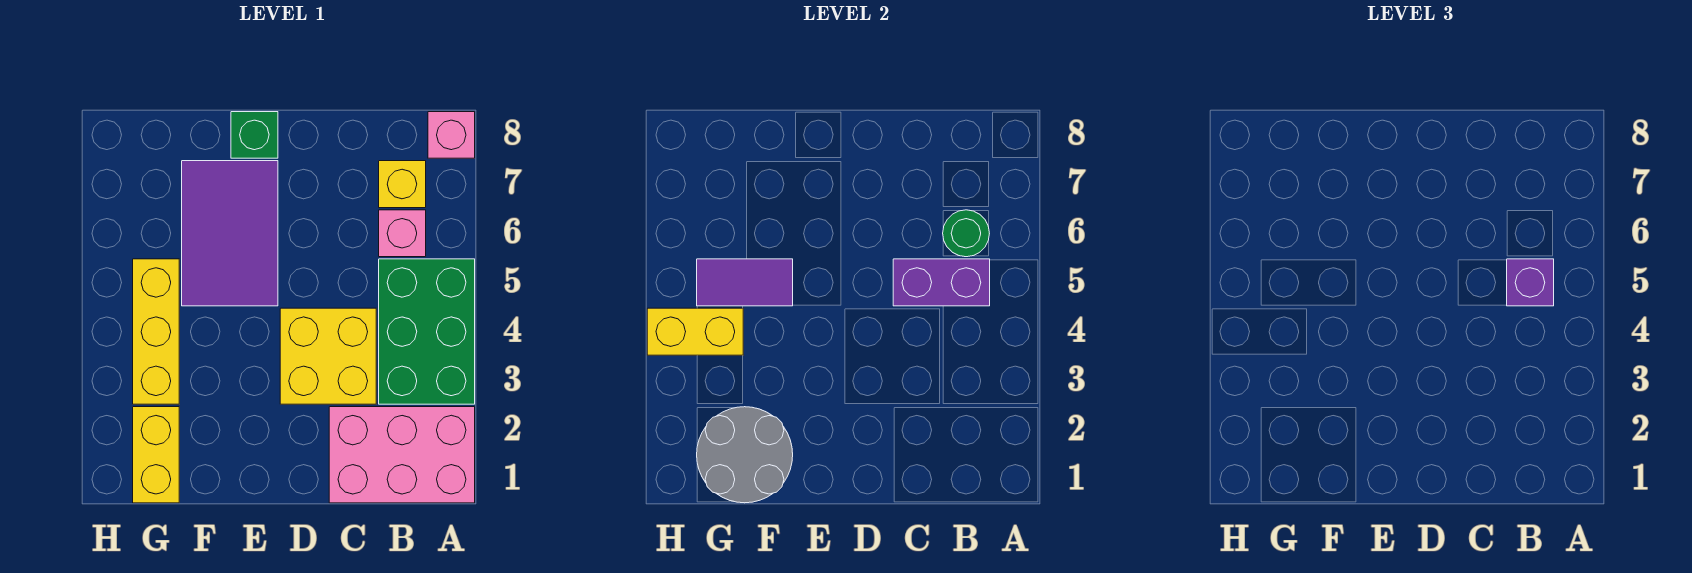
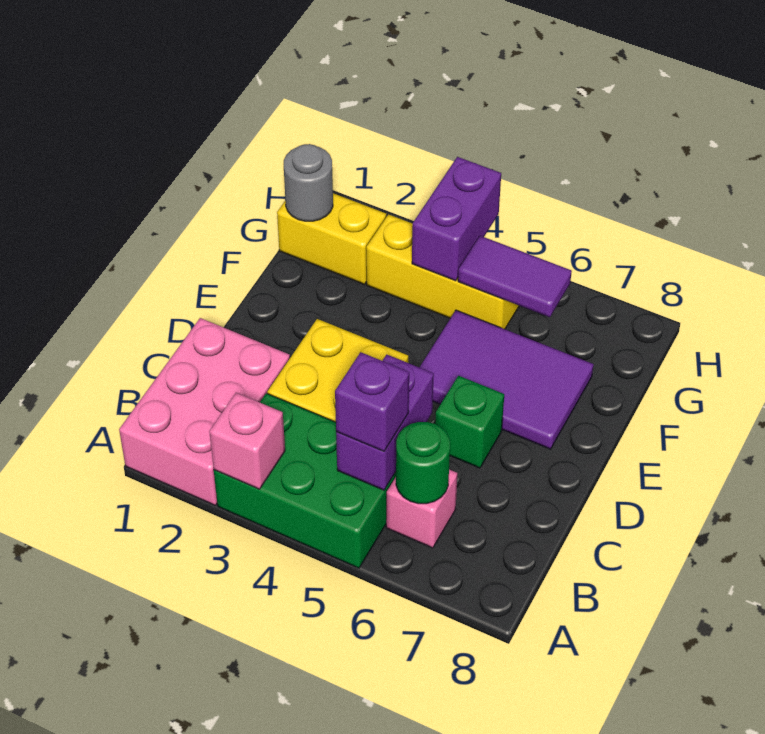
pink brick A8 level 1 -> pink brick A3 level 2
yellow brick B7 level 1 -> none
green brick E8 level 1 -> green brick D6 level 1
grey round brick F1:G2 level 2 -> grey round brick G1 level 2
purple tile F5:G5 level 2 -> purple tile G5:G6 level 2
yellow brick G4:H4 level 2 -> purple brick G4:H4 level 2

